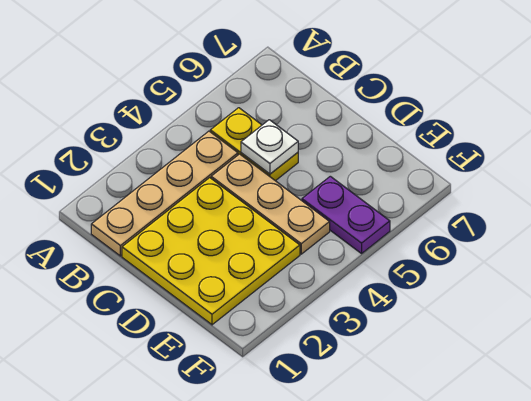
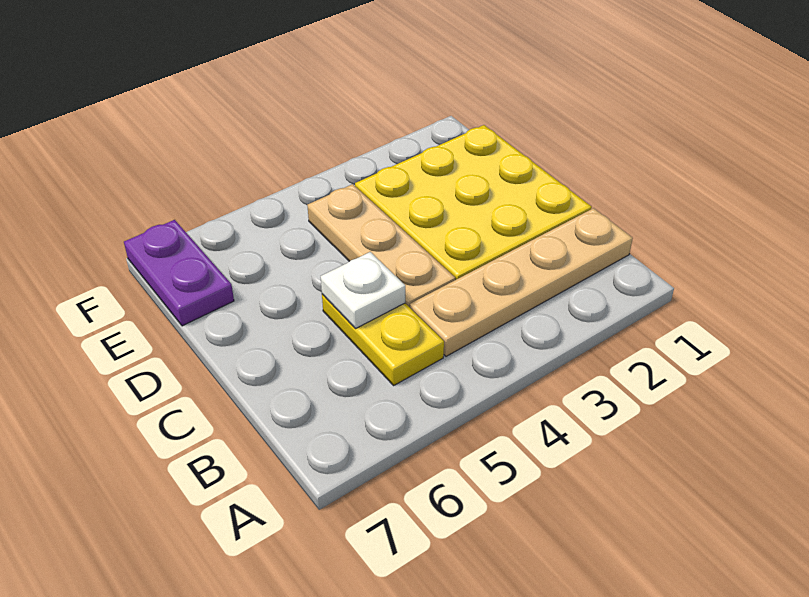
purple plate E5:F5 level 1 -> purple plate E7:F7 level 1

